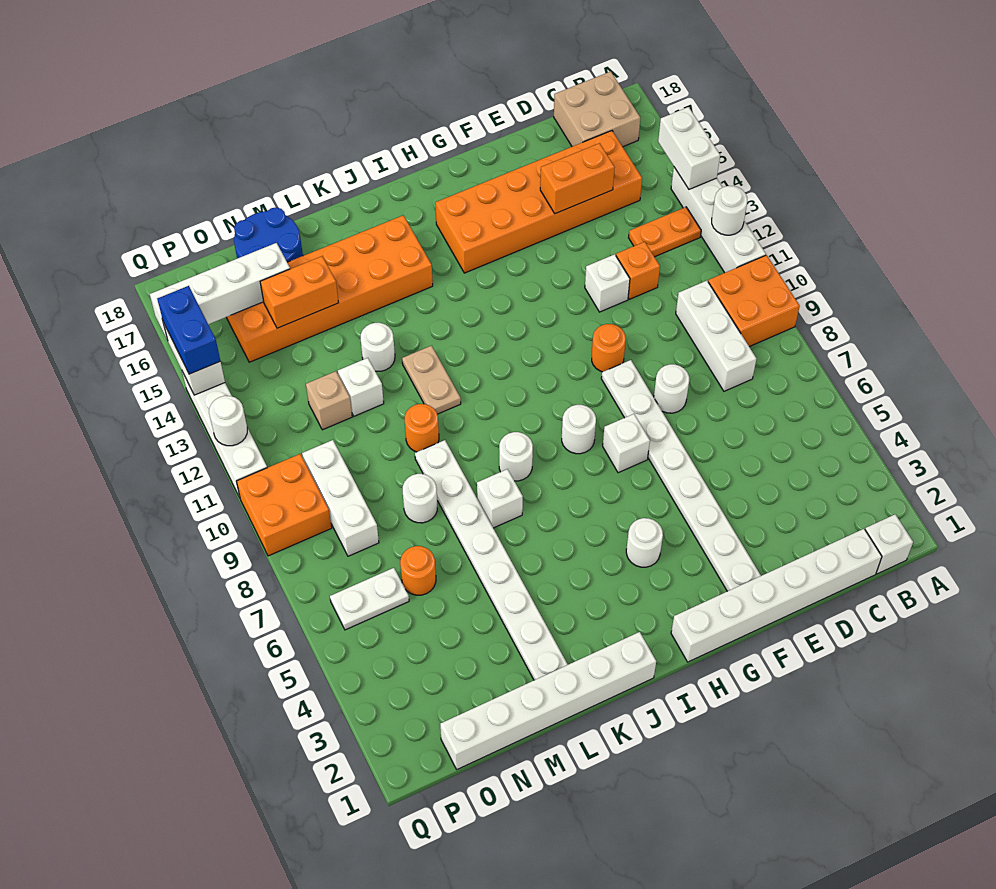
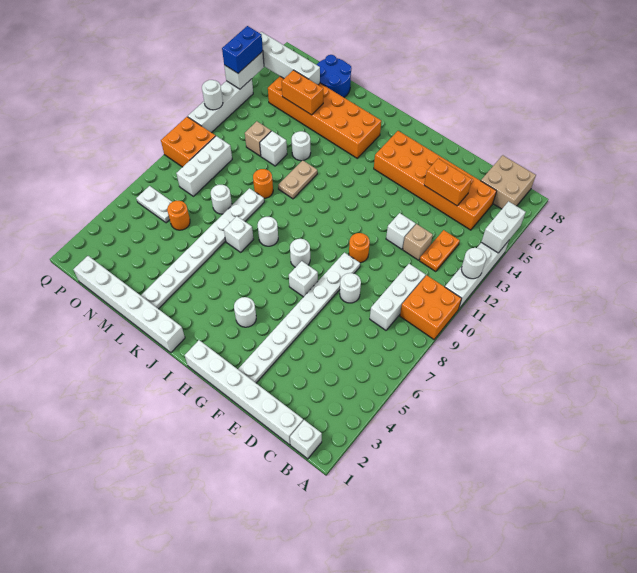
orange plate B13:C13 level 1 -> orange plate C12:C13 level 1
orange brick D12 level 1 -> tan brick D12 level 1

